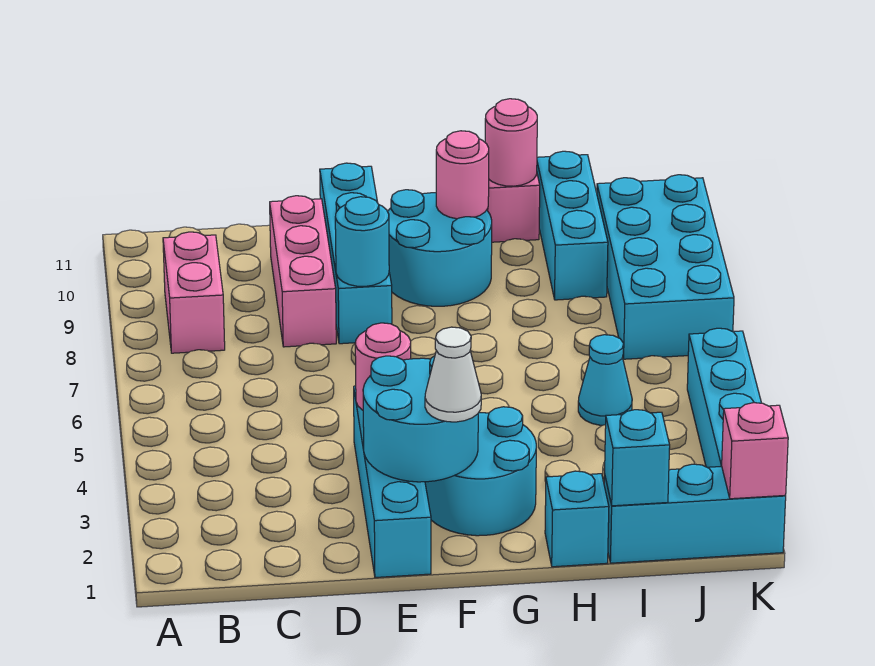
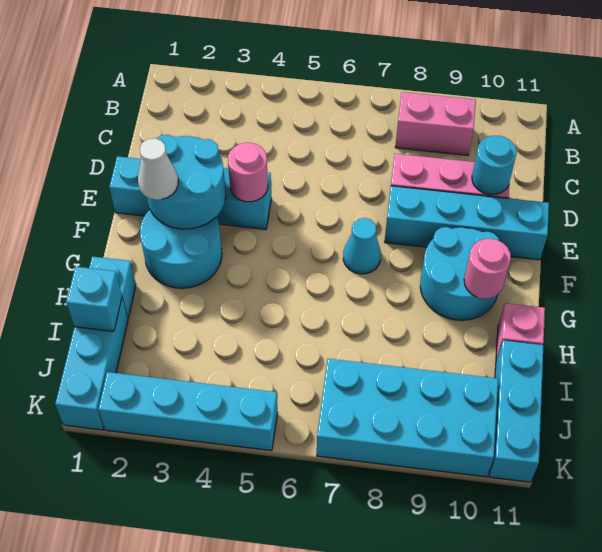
cyan round brick E8 level 2 -> cyan round brick D10 level 2
pink round brick H11 level 2 -> none
cyan cone I5 level 1 -> cyan cone F7 level 1
cyan brick I9:I11 level 1 -> cyan brick I11:K11 level 1
pink brick K1 level 2 -> none

